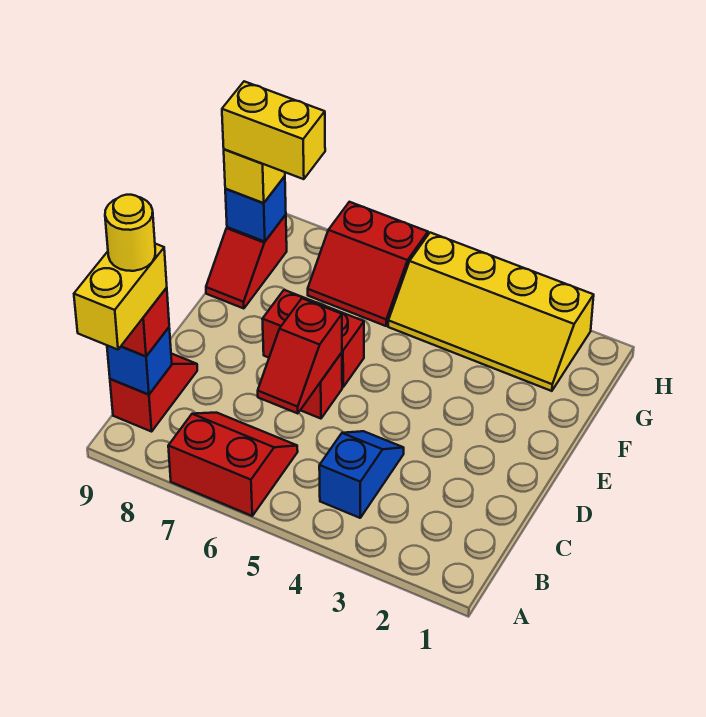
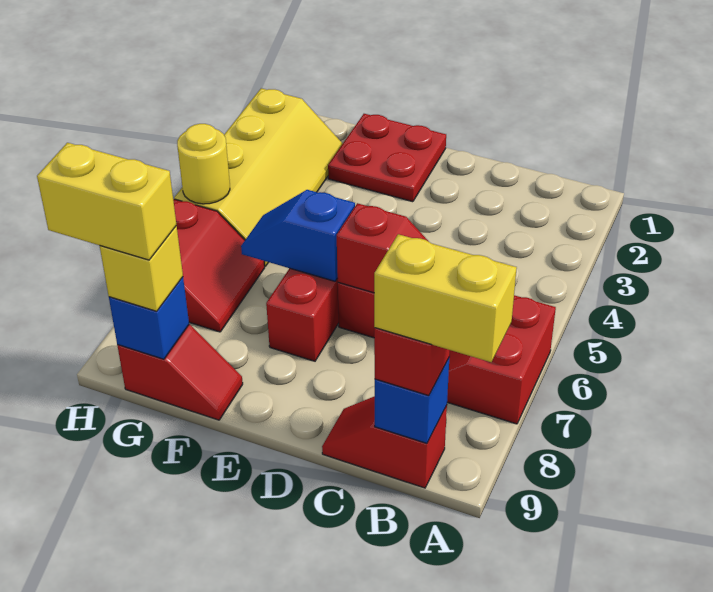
blue slope B4:C4 level 1 top B -> blue slope E6:F6 level 2 top E
yellow round brick B9 level 5 -> yellow round brick H5 level 2
none -> red plate E1:F2 level 1
yellow brick G8:G9 level 4 -> yellow brick G9:H9 level 4

